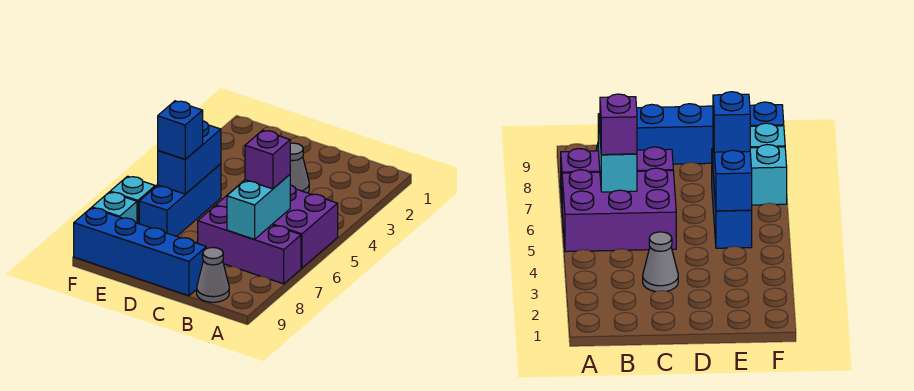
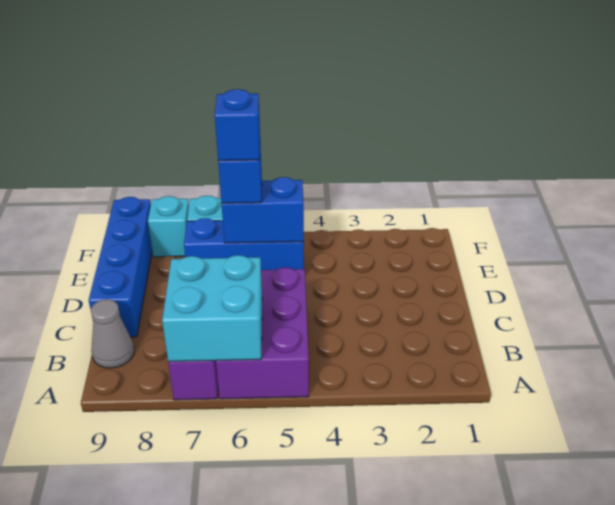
cyan brick B6:B7 level 2 -> cyan brick A6:B7 level 2
purple brick B6 level 3 -> none
grey cone C3 level 1 -> none
none -> blue brick E6 level 4

